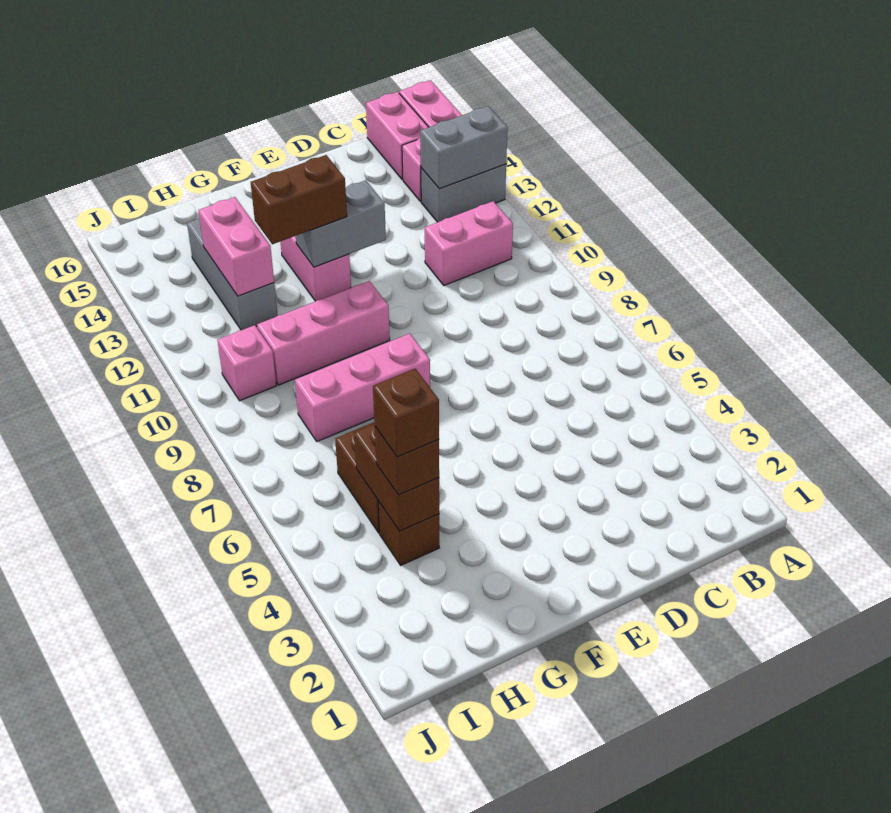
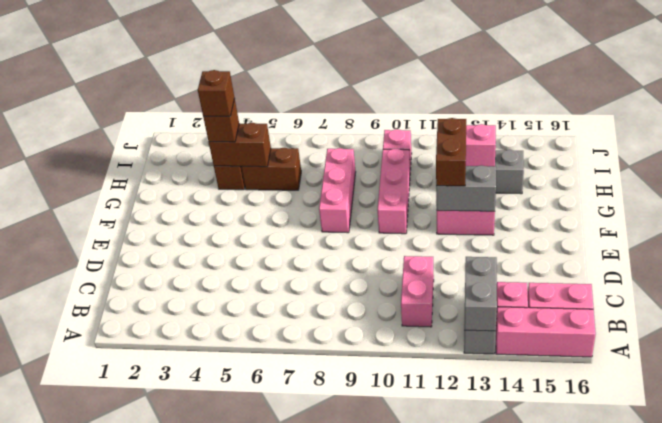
grey brick E12:F12 level 2 -> grey brick F12:F13 level 2

